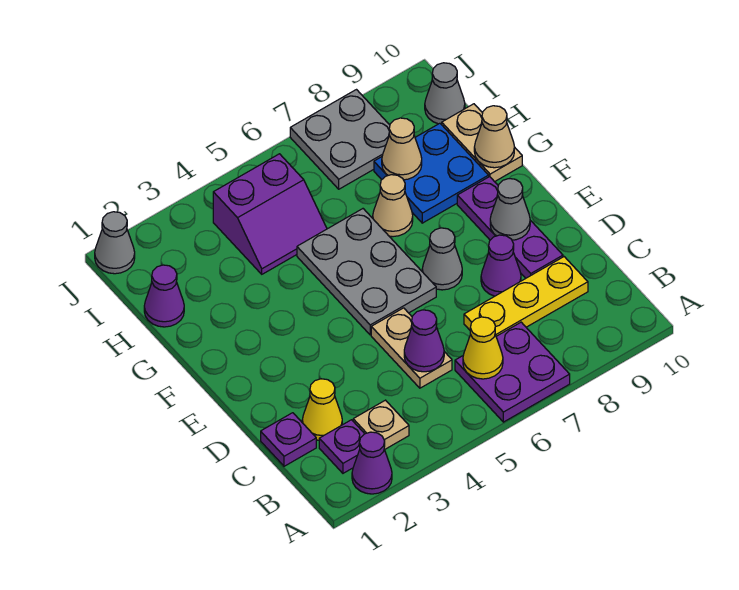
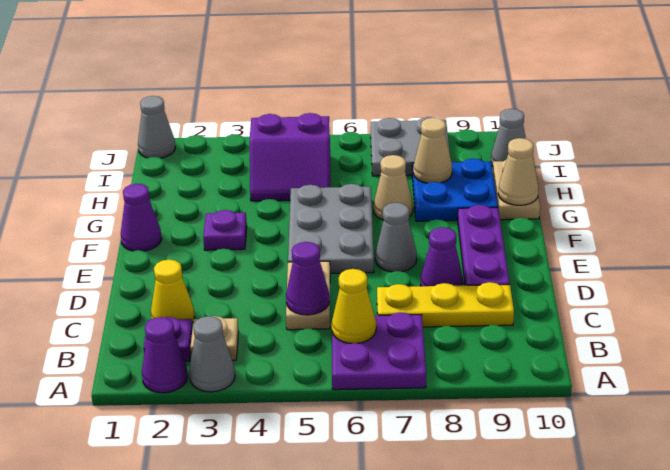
purple plate C1 level 1 -> purple plate F3 level 1
grey cone E9 level 2 -> grey cone A3 level 1
purple cone H1 level 1 -> purple cone F1 level 1

